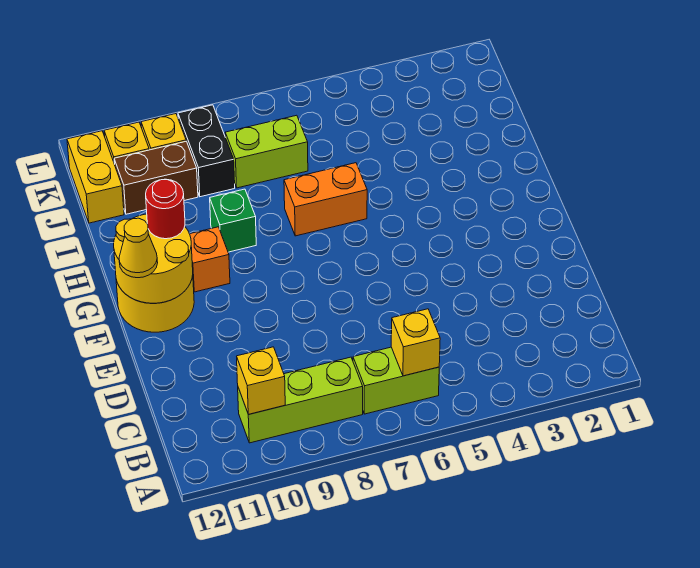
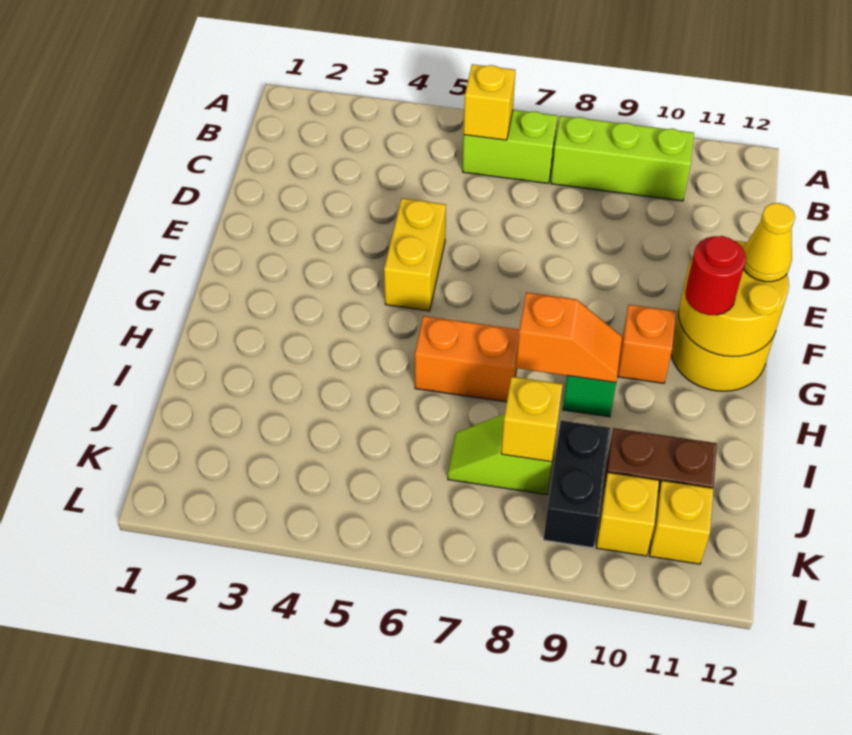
yellow brick B10 level 2 -> yellow brick J8 level 2
none -> orange slope H8:H9 level 2 top 8
lime brick J7:J8 level 1 -> lime slope J7:J8 level 1 top 8
yellow brick J12:K12 level 1 -> yellow brick E5:F5 level 1

